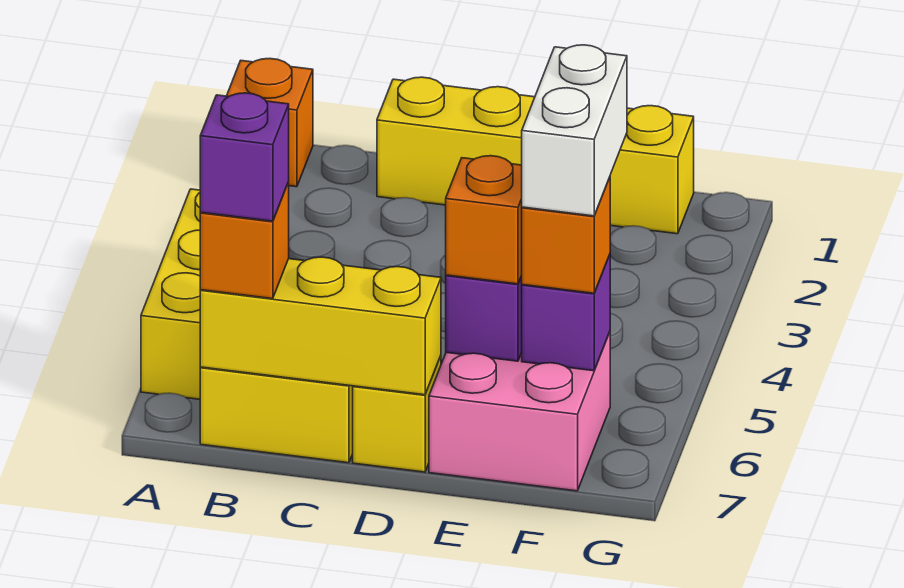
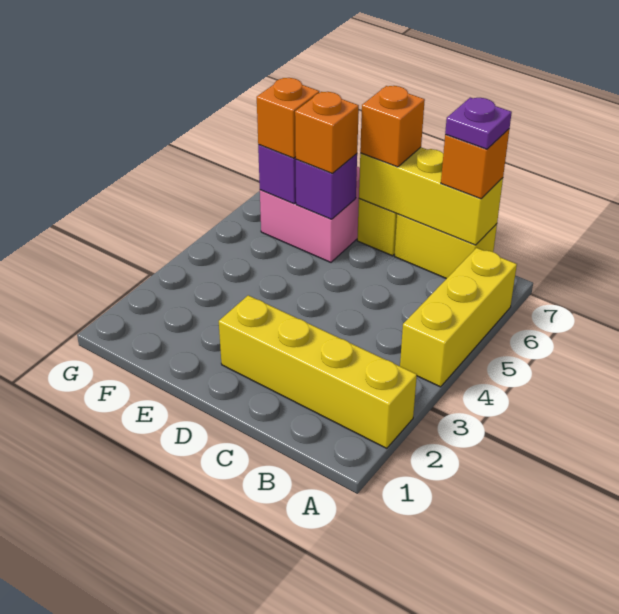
orange brick A1 level 1 -> orange brick D7 level 3
purple brick B7 level 4 -> purple plate B7 level 4
yellow brick C1:F1 level 1 -> yellow brick A2:D2 level 1
white brick F5:F6 level 4 -> none

